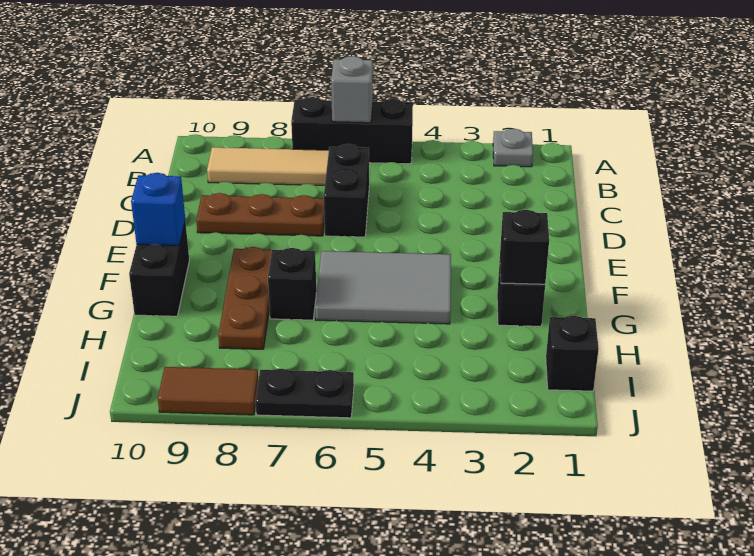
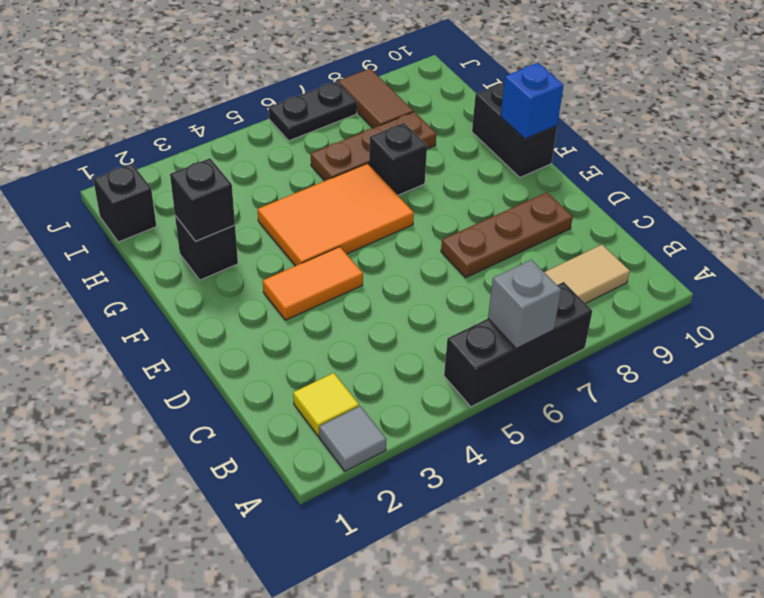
grey plate A2 level 1 -> grey tile A2 level 1
none -> yellow tile B2 level 1
black brick C6:D6 level 1 -> none
none -> orange tile E3:E4 level 1
grey tile F4:G6 level 1 -> orange tile F4:G6 level 1
brown plate F8:H8 level 1 -> brown plate H6:H8 level 1
brown tile J8:J9 level 1 -> brown tile I8:J8 level 1

